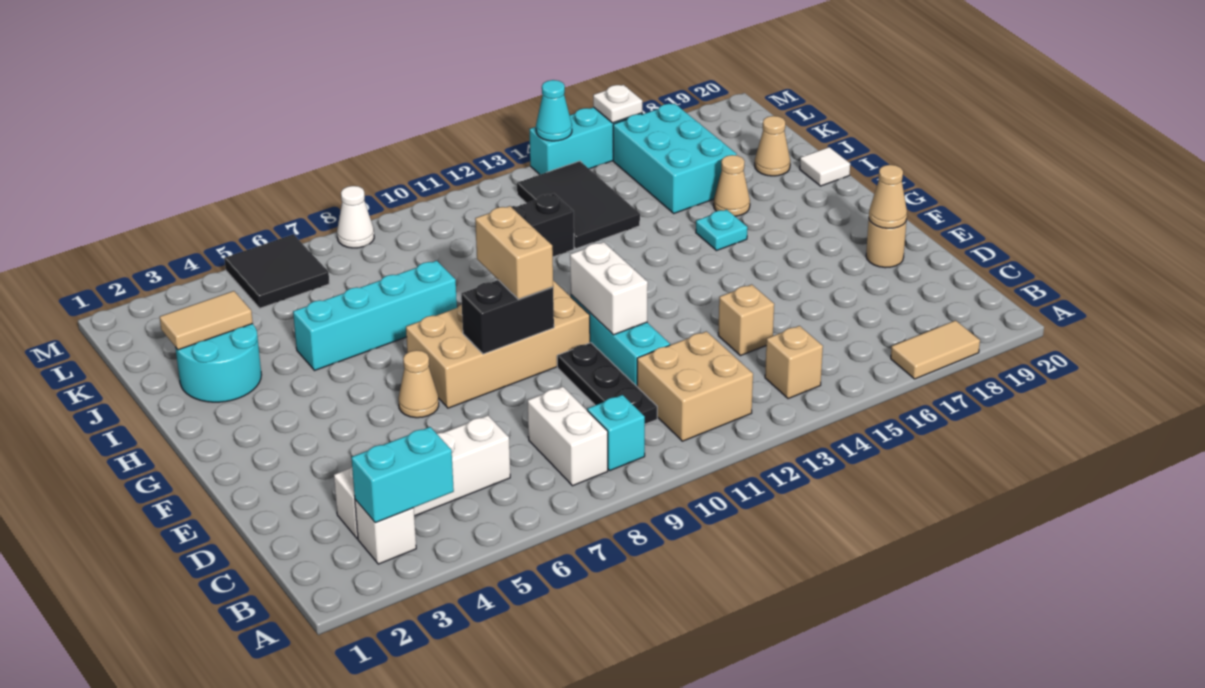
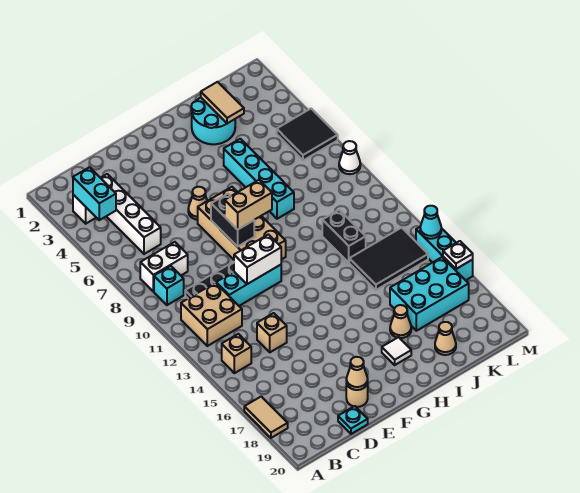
cyan plate H16 level 1 -> cyan plate D20 level 1
white tile I20 level 1 -> white tile H18 level 1

